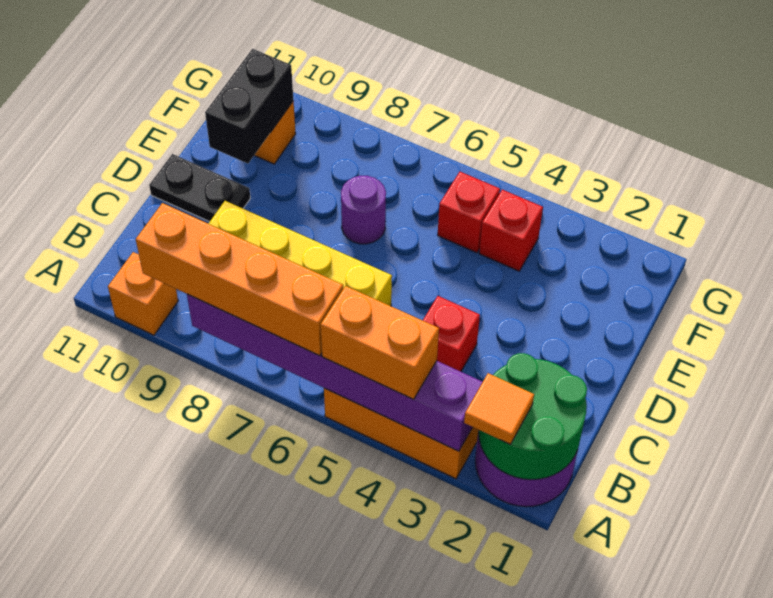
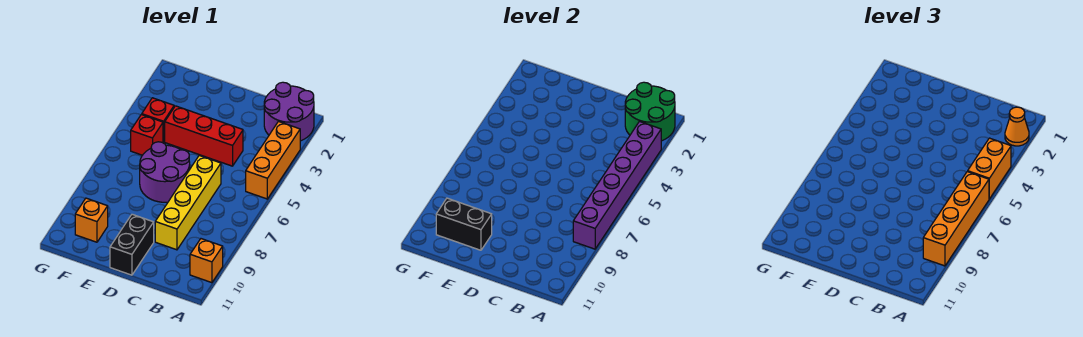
orange tile A2 level 3 -> orange cone A2 level 3
red brick C4 level 1 -> red brick C4:E4 level 1
black plate D10:D11 level 1 -> black brick D10:D11 level 1
purple round brick E7 level 1 -> purple round brick D6:E7 level 1

